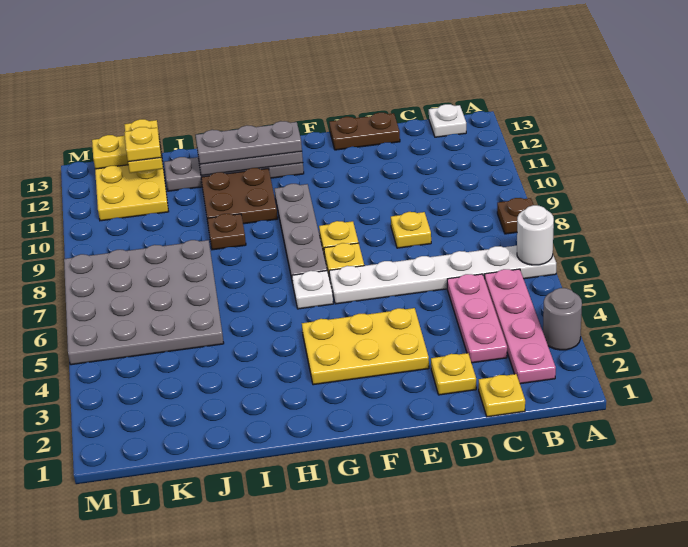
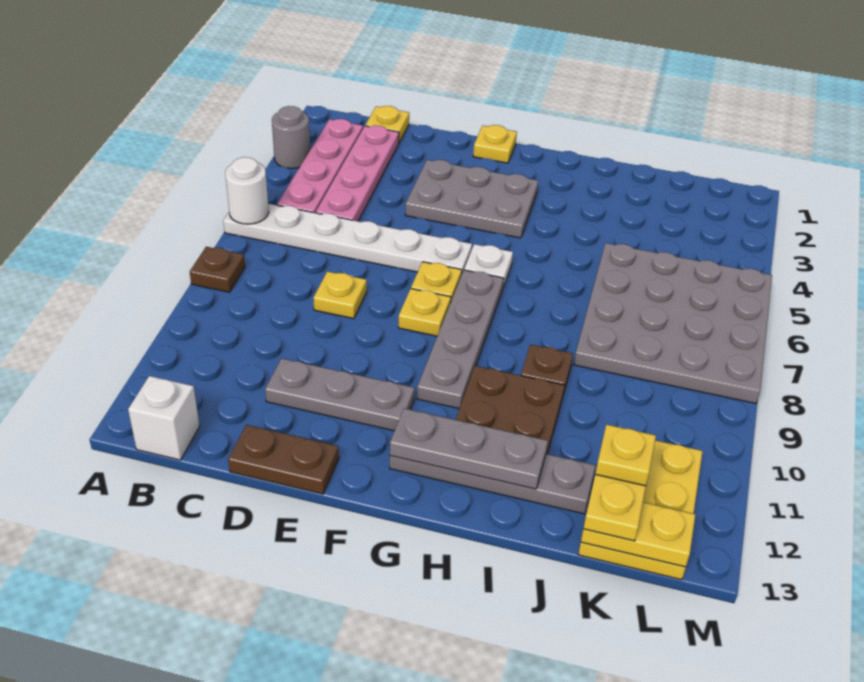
white plate B13 level 1 -> white brick B13 level 1
pink plate C3:C5 level 1 -> pink plate C2:C5 level 1
yellow plate D2 level 1 -> yellow plate F1 level 1
yellow plate E3:G4 level 1 -> grey plate E3:G4 level 1
grey plate G12:I12 level 3 -> grey plate D11:F11 level 1

